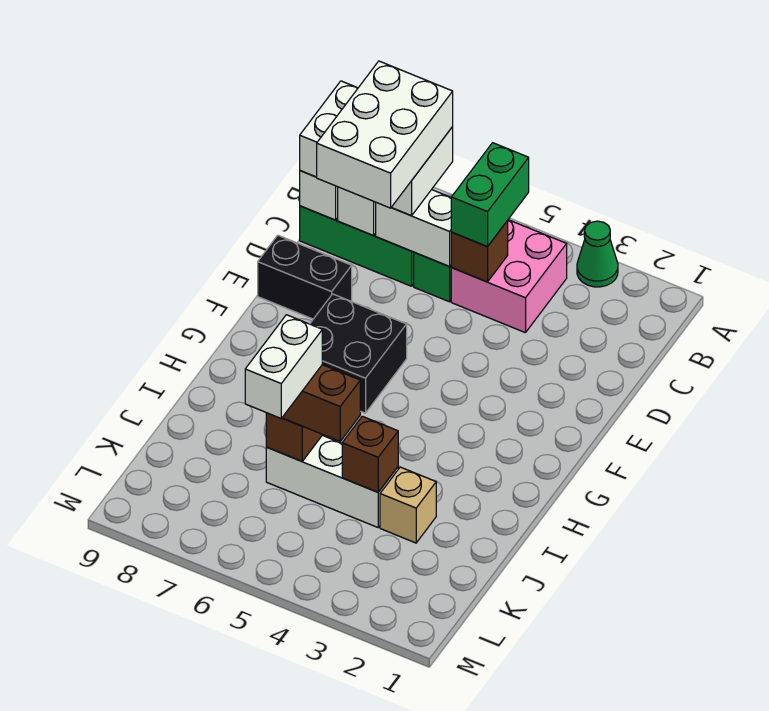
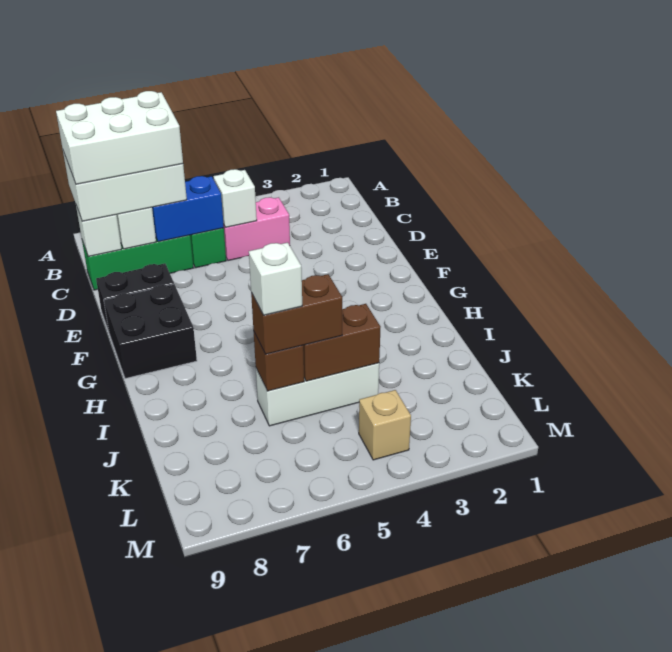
green cone A3 level 1 -> none
pink brick B4:C5 level 1 -> pink brick C4:C5 level 1
green brick B5:C5 level 3 -> none
white brick B7:D8 level 4 -> white brick B7:C9 level 4
brown brick C5 level 2 -> white brick C5 level 2
white brick C6:C7 level 2 -> blue brick C6:C7 level 2
black brick F6:G7 level 1 -> black brick F8:G9 level 1
tan brick J3 level 1 -> tan brick L4 level 1
brown brick J4 level 2 -> brown brick J4:J5 level 2
white brick J6:K6 level 4 -> white brick J6 level 4

